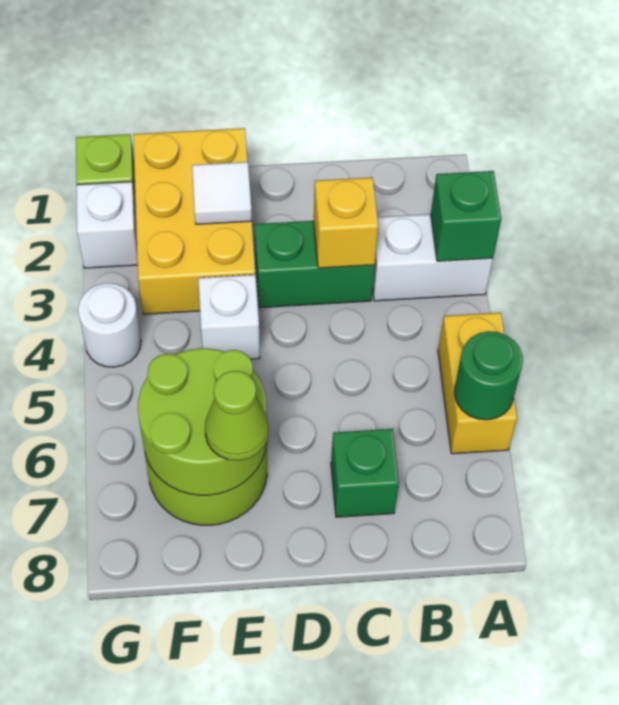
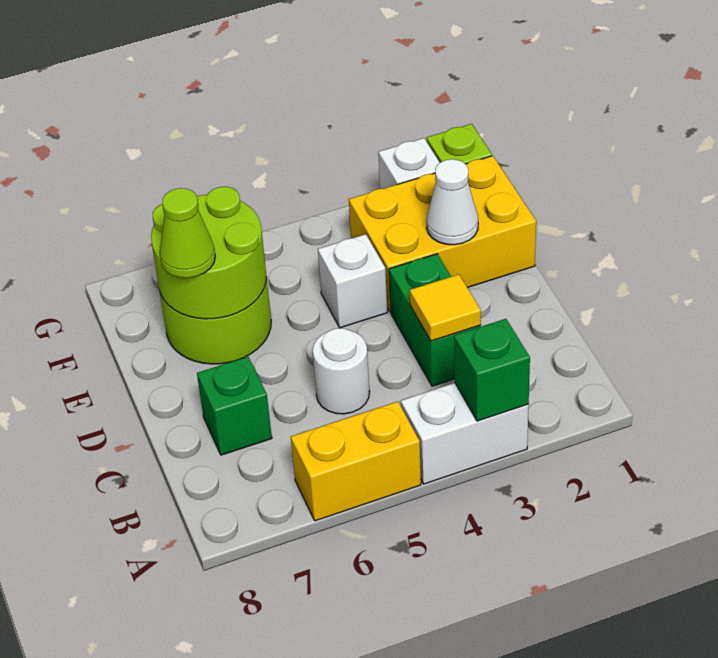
white brick A3:B3 level 1 -> white brick A3:A4 level 1
green round brick A6 level 2 -> none
yellow brick C3 level 2 -> yellow tile C3 level 2
white tile E2 level 2 -> white cone E2 level 2
white round brick G4 level 1 -> white round brick C5 level 1

